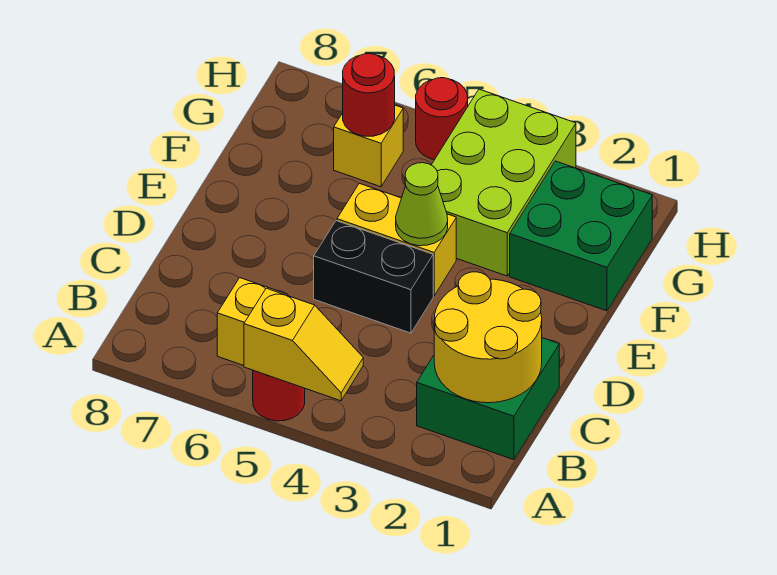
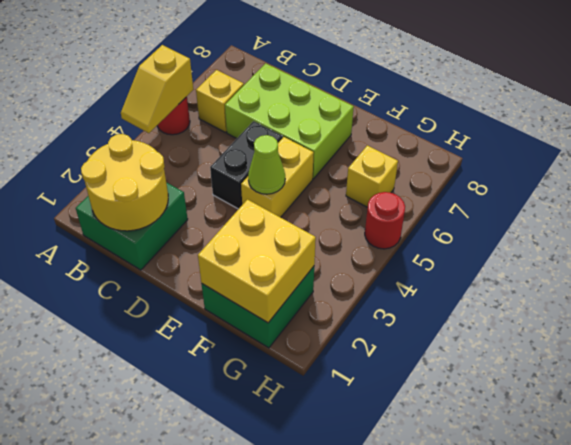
none -> yellow brick F1:G2 level 2
lime brick F3:H4 level 1 -> lime brick C6:E7 level 1
red round brick G6 level 2 -> none

